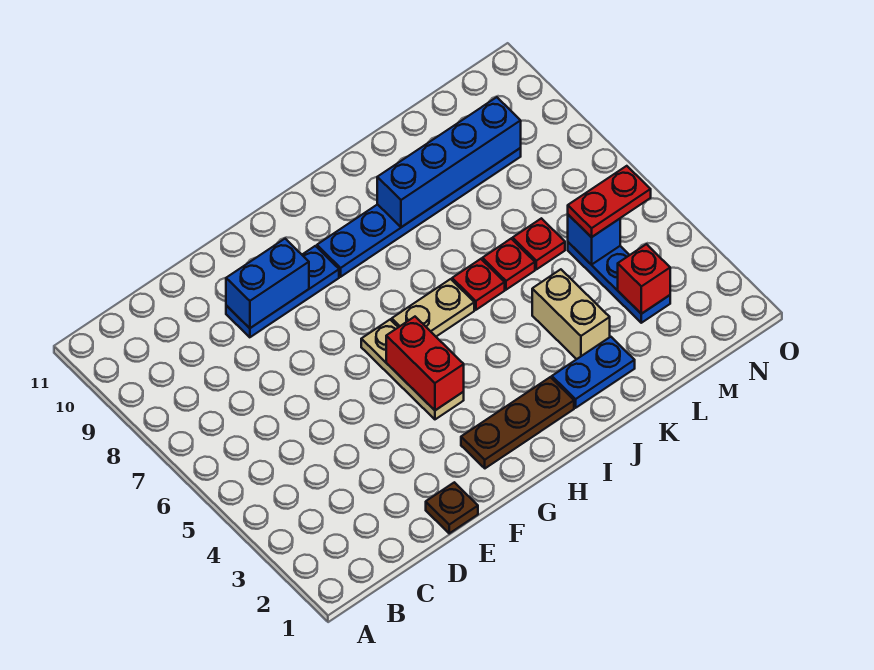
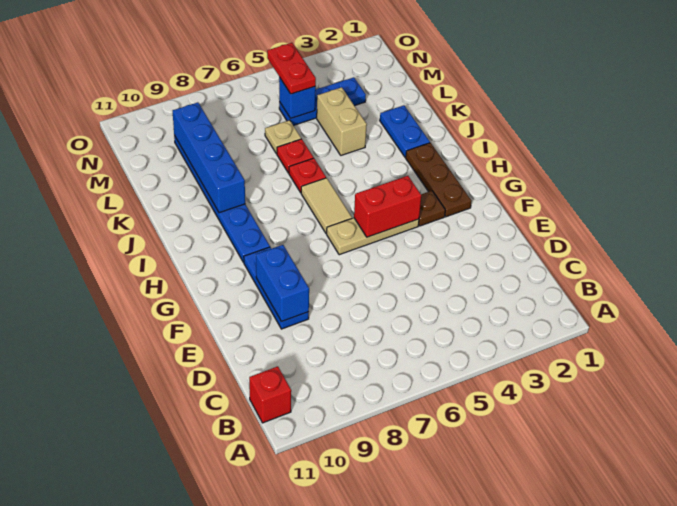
brown plate E1 level 1 -> brown plate G3 level 1
tan plate H6:I6 level 1 -> tan tile H6:I6 level 1
tan brick K3:K4 level 1 -> tan brick K4:L4 level 1
red plate L6 level 1 -> tan plate L6 level 1
red brick M3 level 2 -> red brick B11 level 1

